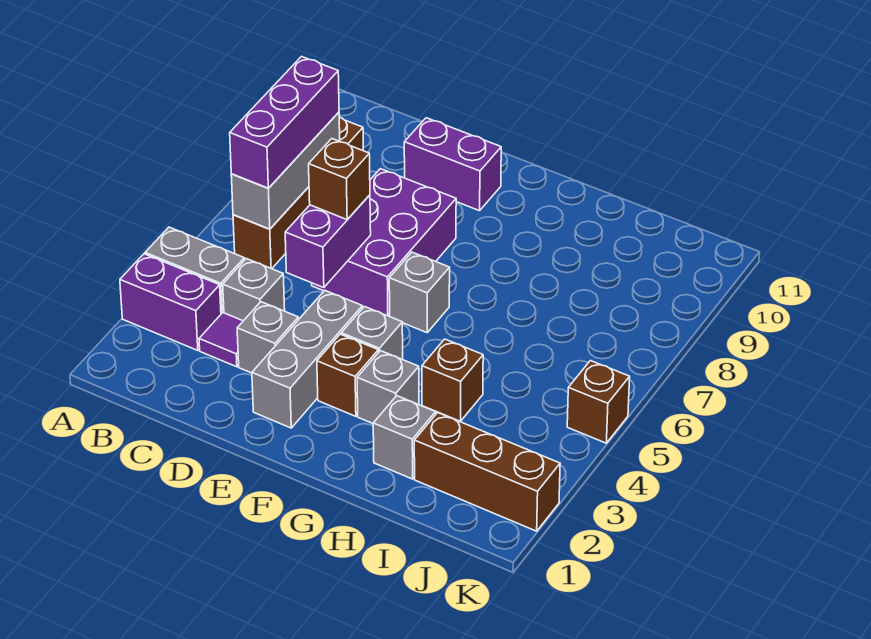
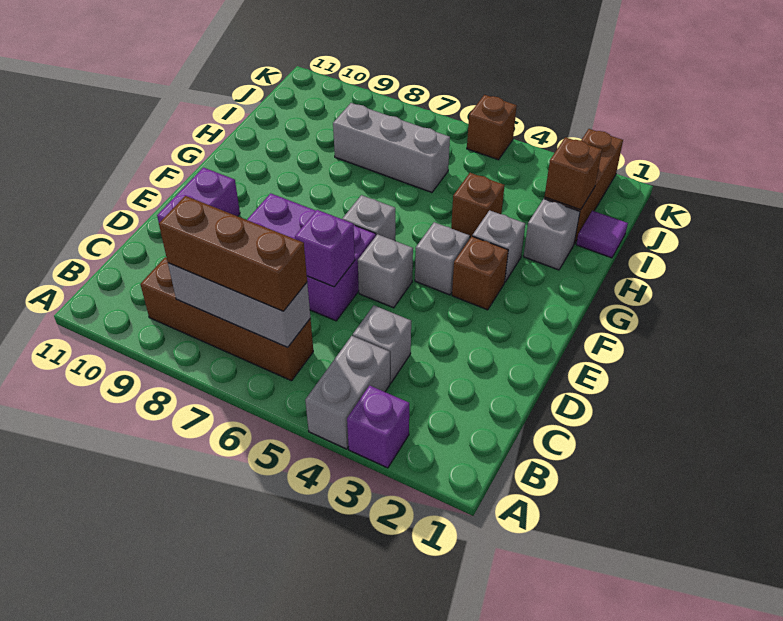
purple brick A3:B3 level 1 -> purple brick A3 level 1
purple brick B6:B8 level 3 -> brown brick B6:B8 level 3
purple tile C3 level 1 -> purple tile I1 level 1
grey brick D3 level 1 -> grey brick E5 level 1
purple brick D5:D6 level 2 -> purple brick D6 level 2
brown brick D6 level 3 -> brown brick I2 level 2
grey brick E2:E4 level 1 -> grey brick I6:I8 level 1

